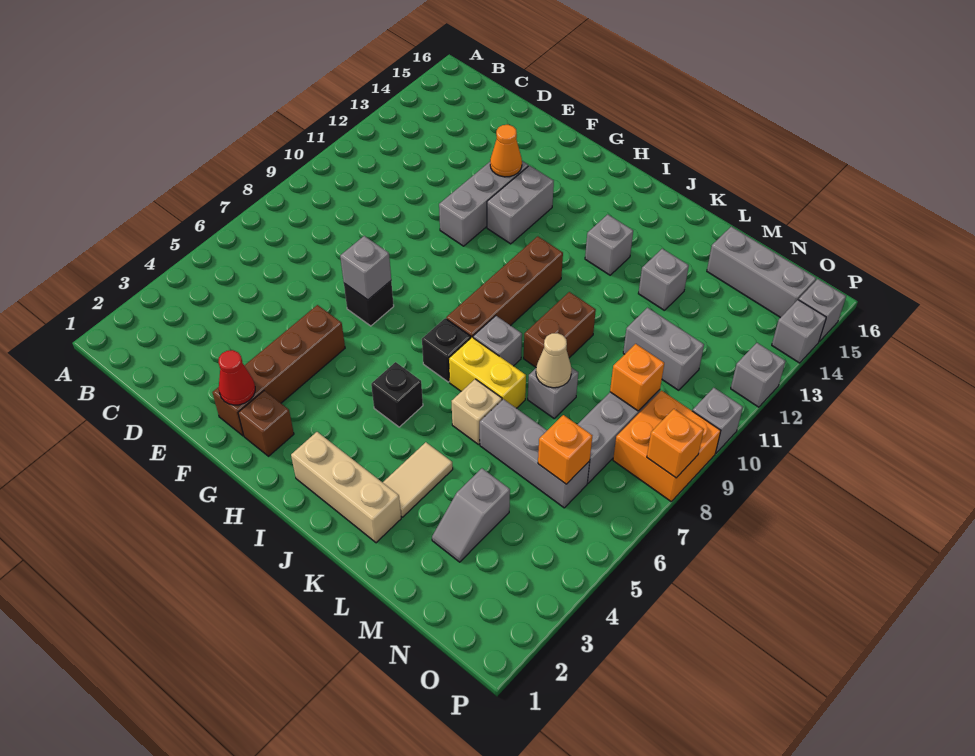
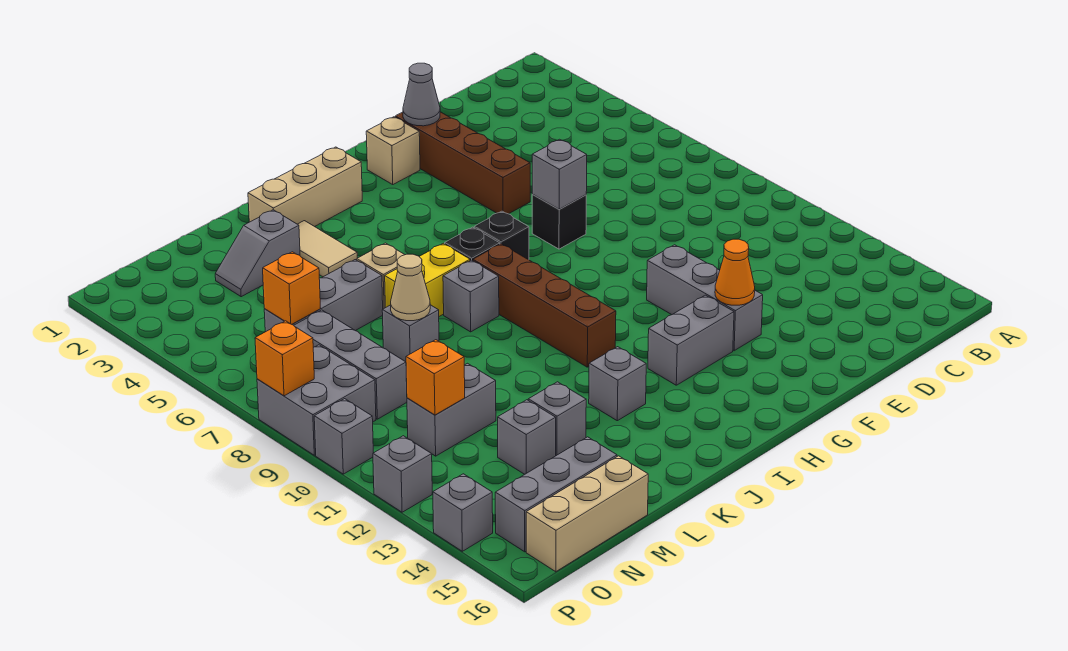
red cone F2 level 2 -> grey cone F2 level 2
brown brick G2 level 1 -> tan brick G2 level 1
grey brick G12:G13 level 1 -> grey brick G13:H13 level 1
black brick I5 level 1 -> black brick H7 level 1
brown brick K9:K10 level 1 -> none
grey slope M3:M4 level 1 top 4 -> grey slope L3:M3 level 1 top L
none -> tan brick M16:O16 level 1
orange brick N9 level 2 -> orange brick N11 level 2
orange brick O8:P9 level 1 -> grey brick O8:P9 level 1
grey brick P15 level 1 -> grey brick M13 level 1

